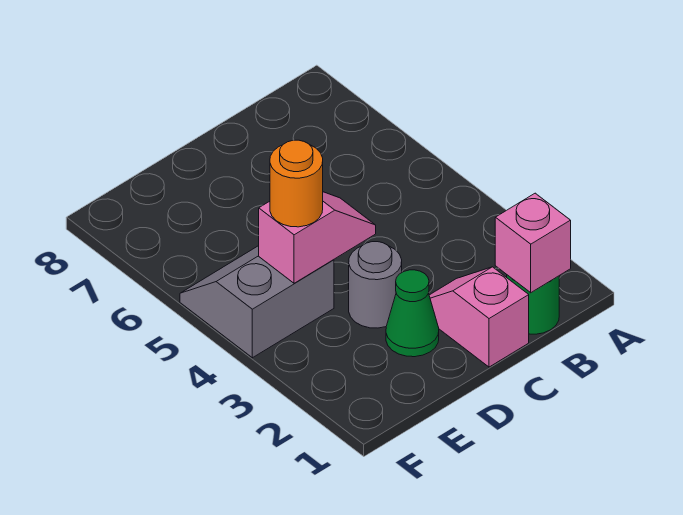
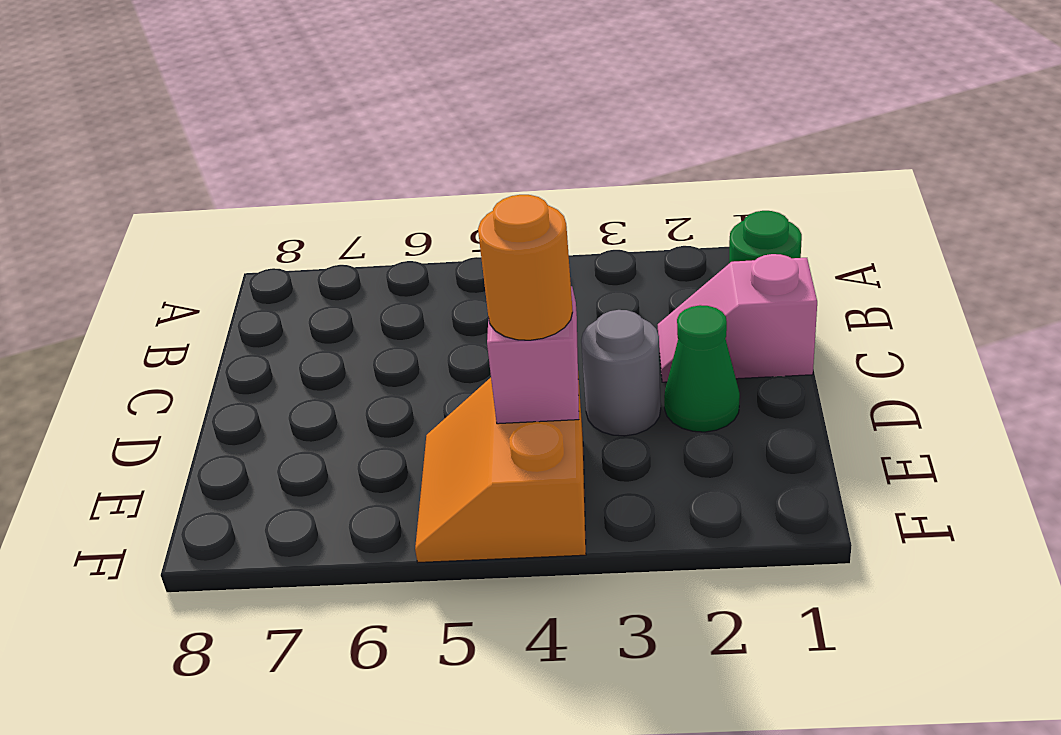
pink brick B1 level 2 -> none
grey slope E4:F5 level 1 top 4 -> orange slope E4:F5 level 1 top 4

